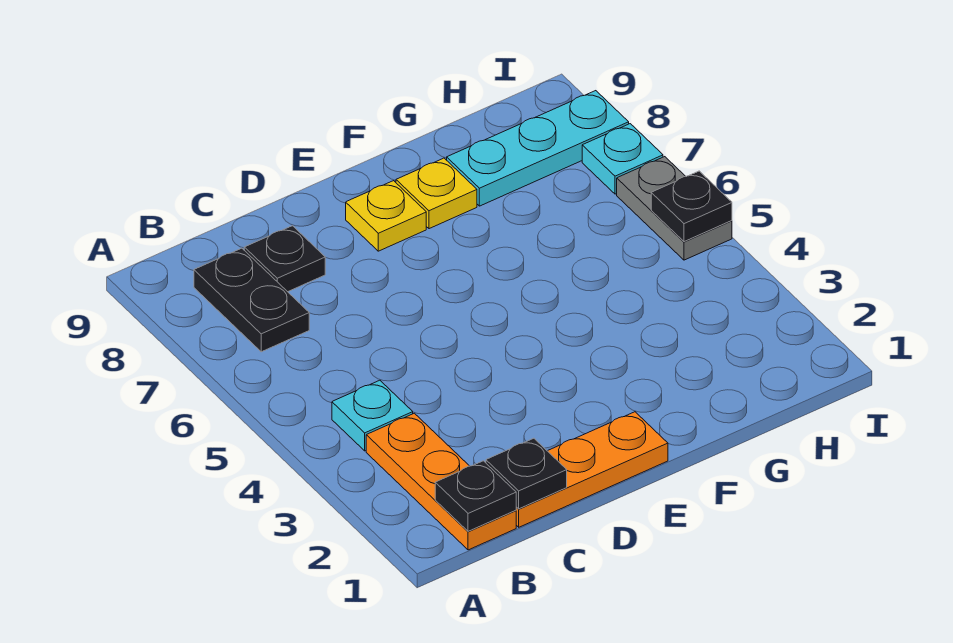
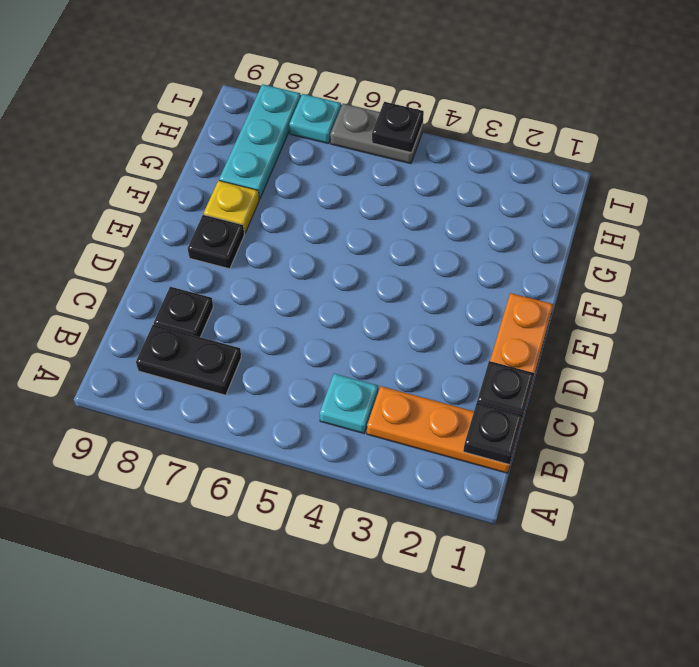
yellow plate E8 level 1 -> black plate E8 level 1

